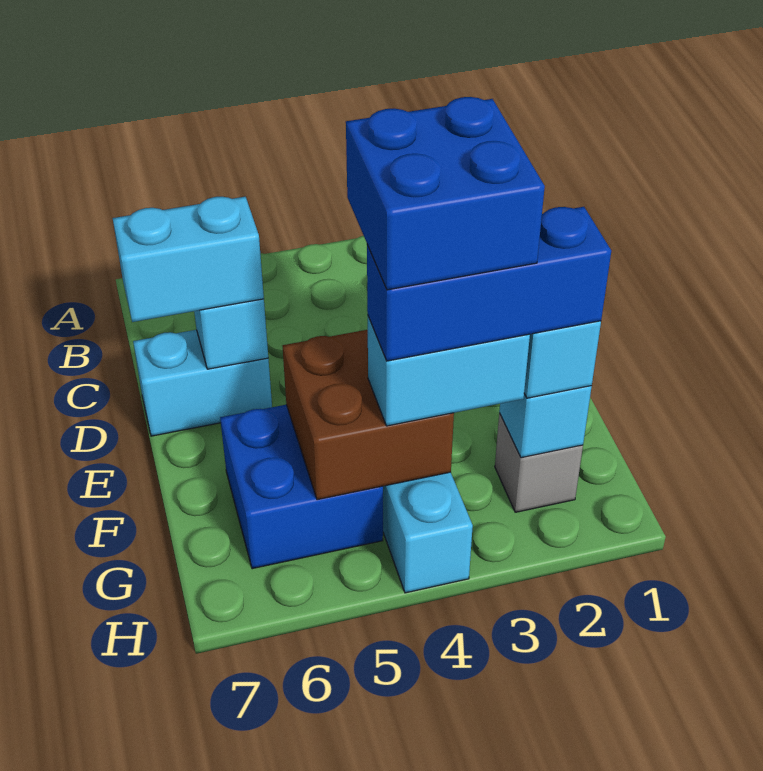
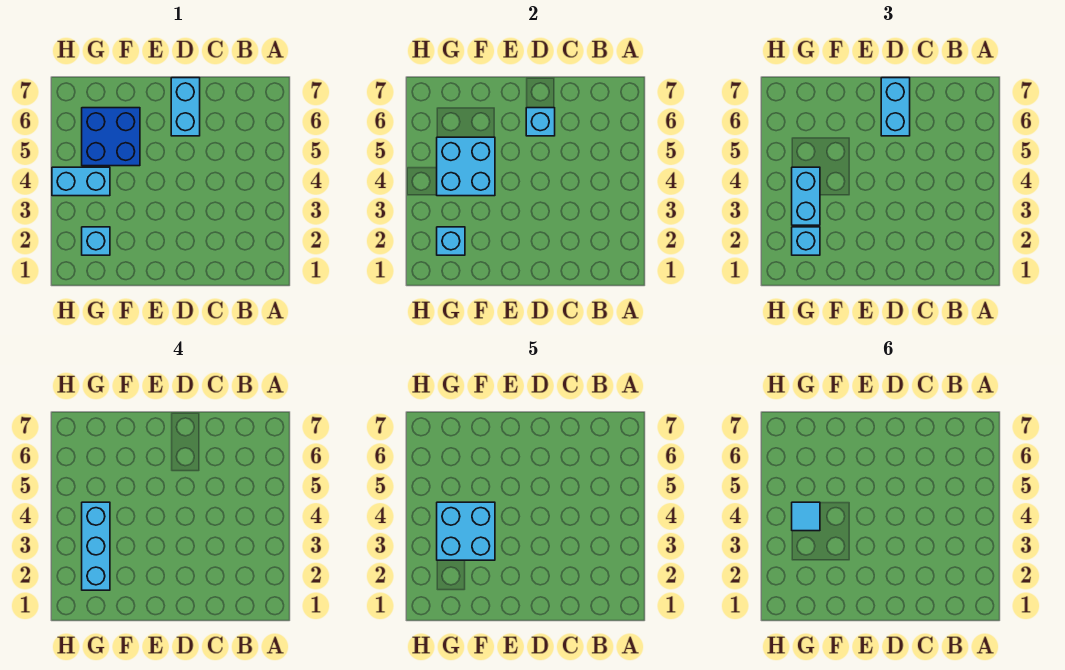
blue brick F3:G4 level 5 -> cyan brick F3:G4 level 5
brown brick F4:G5 level 2 -> cyan brick F4:G5 level 2
grey brick G2 level 1 -> cyan brick G2 level 1
blue brick G2:G4 level 4 -> cyan brick G2:G4 level 4
none -> cyan tile G4 level 6

